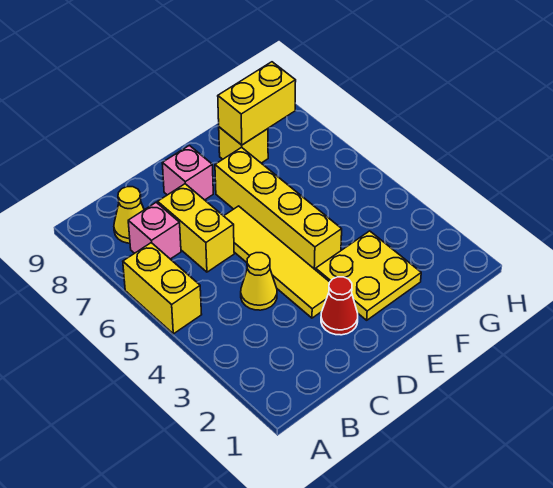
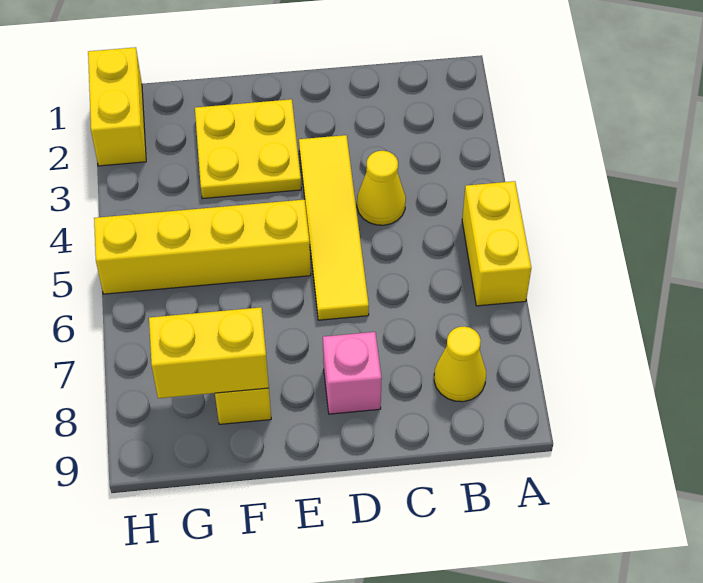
pink brick B7 level 1 -> none
yellow brick C6:C7 level 1 -> yellow brick H1:H2 level 1
red cone D2 level 1 -> none
yellow brick E4:E7 level 1 -> yellow brick E5:H5 level 1

